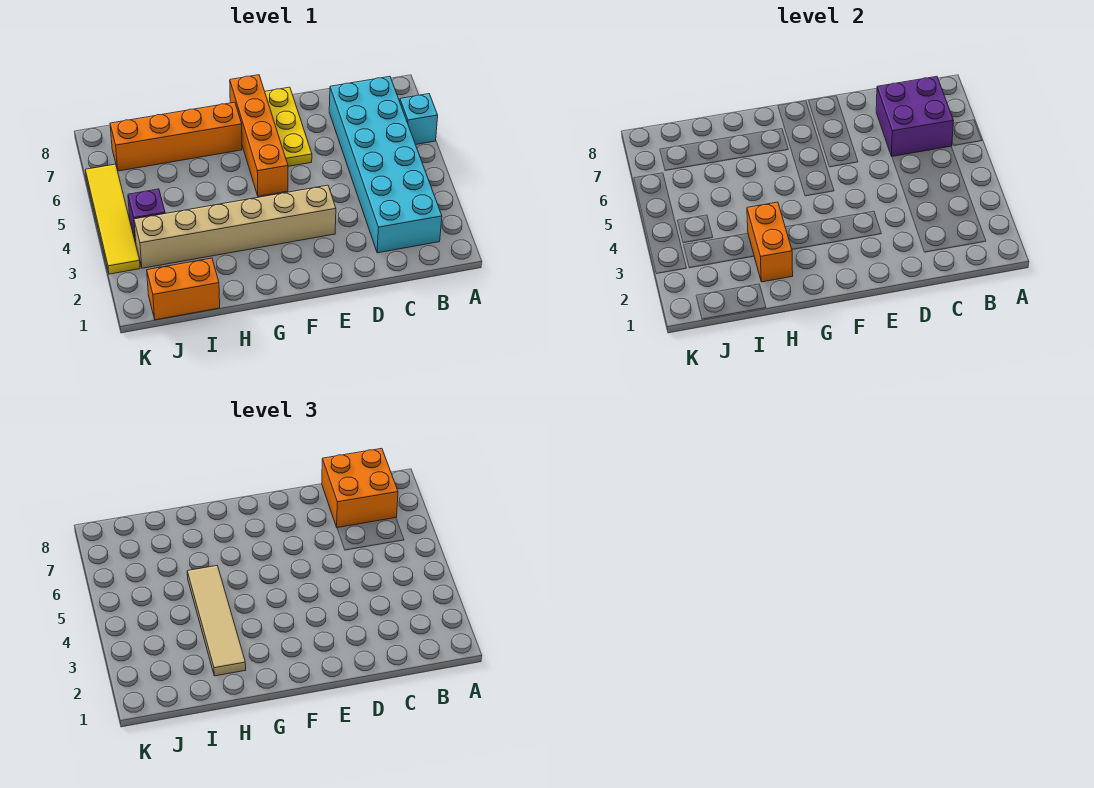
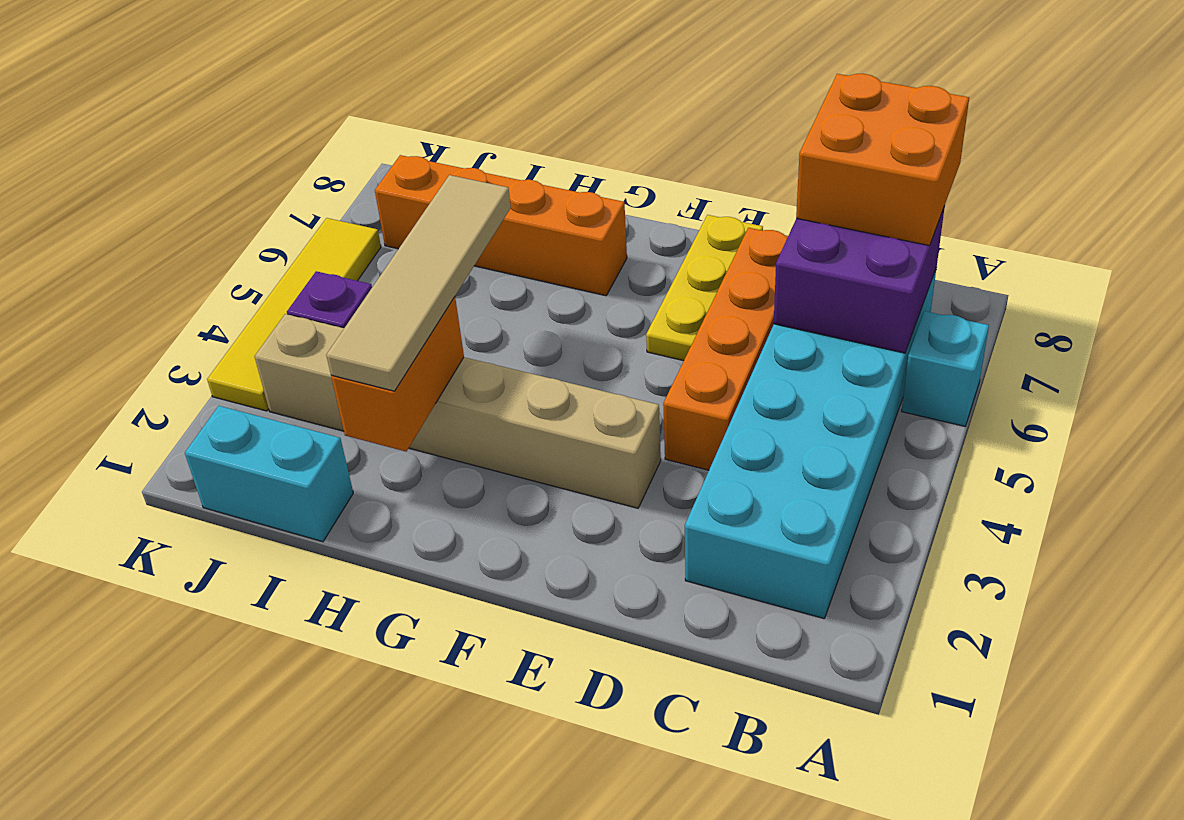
orange brick F5:F8 level 1 -> orange brick D4:D7 level 1
orange brick I1:J1 level 1 -> cyan brick I1:J1 level 1

